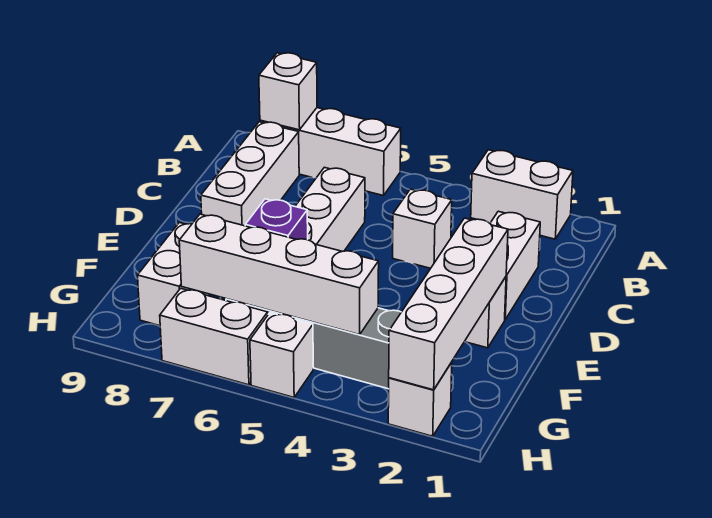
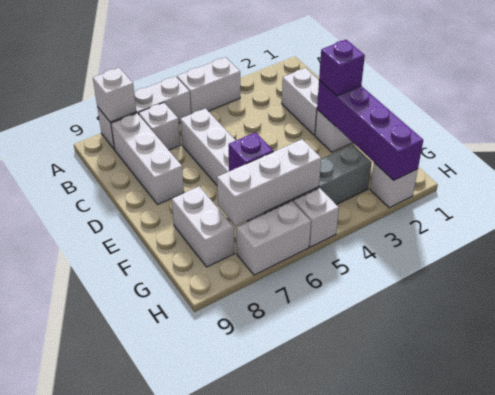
white brick A2:A3 level 1 -> white brick A4:A5 level 1
white brick C4 level 1 -> white brick B7 level 1
white brick E2:H2 level 2 -> purple brick E2:H2 level 2
none -> purple brick E2 level 3
white brick G4:G7 level 2 -> white brick G5:G7 level 2

